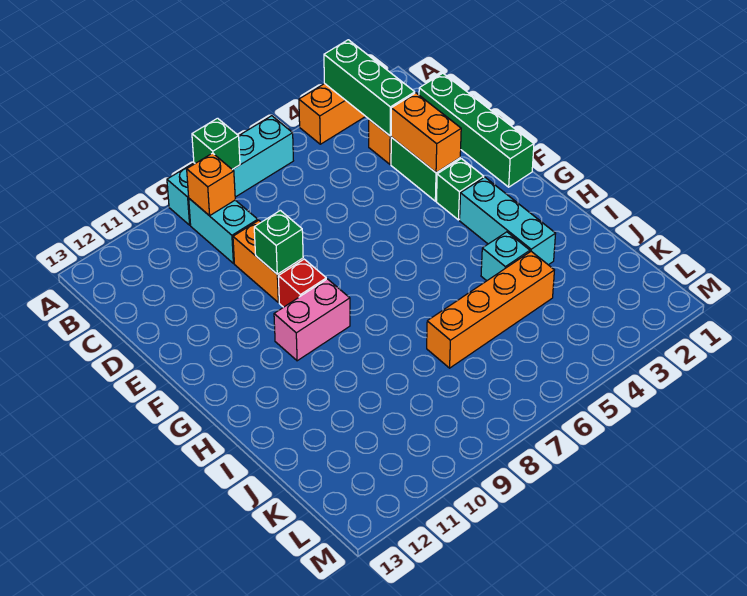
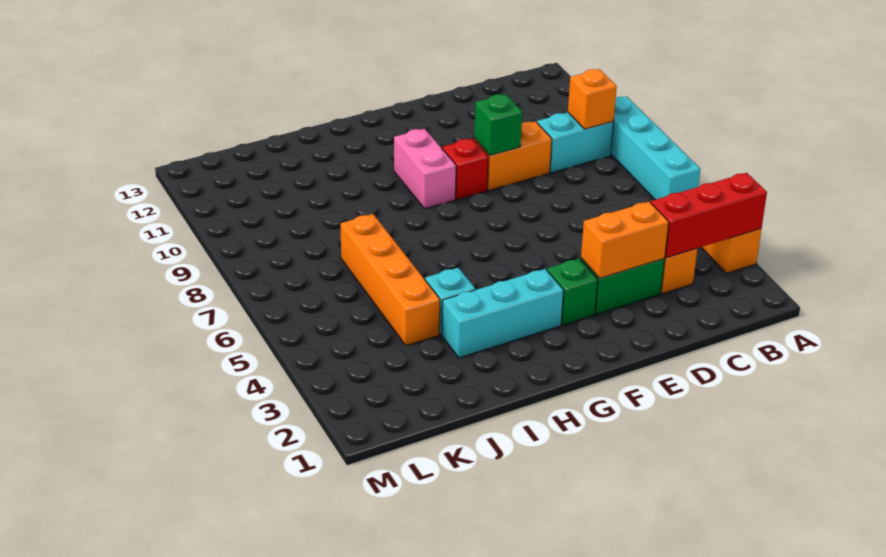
green brick A3:C3 level 2 -> red brick A3:C3 level 2
green brick A8 level 2 -> none
green brick C1:F1 level 1 -> none

